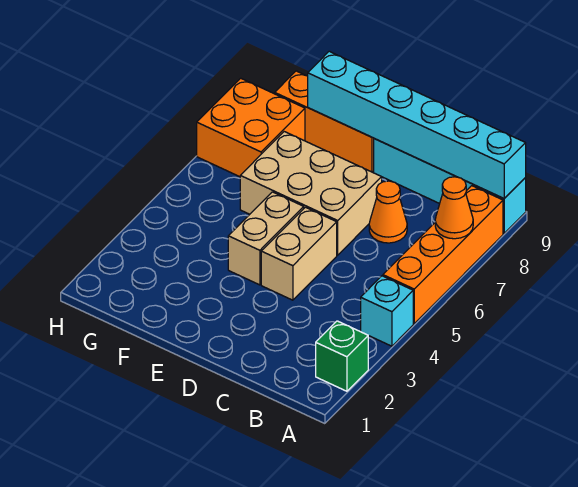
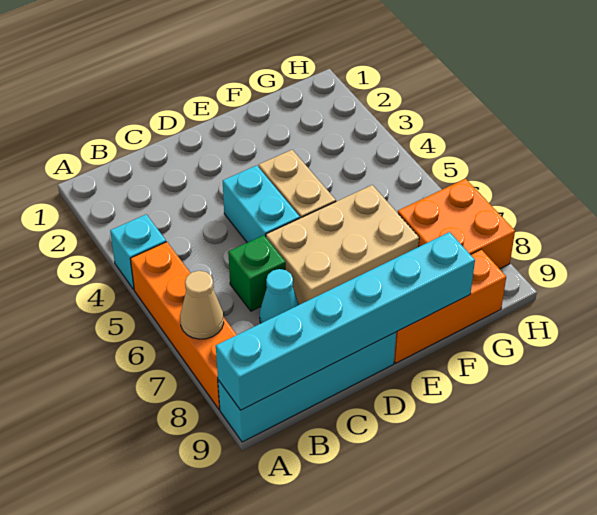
green brick A2 level 1 -> green brick C6 level 1
orange cone A7 level 2 -> tan cone A7 level 2
orange cone C7 level 1 -> cyan cone C7 level 1
tan brick D4:D5 level 1 -> cyan brick D4:D5 level 1

